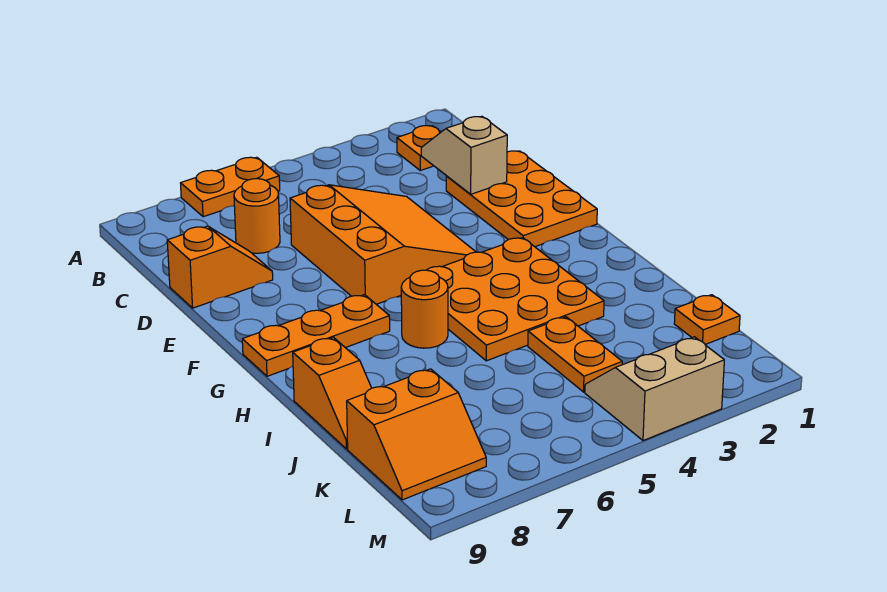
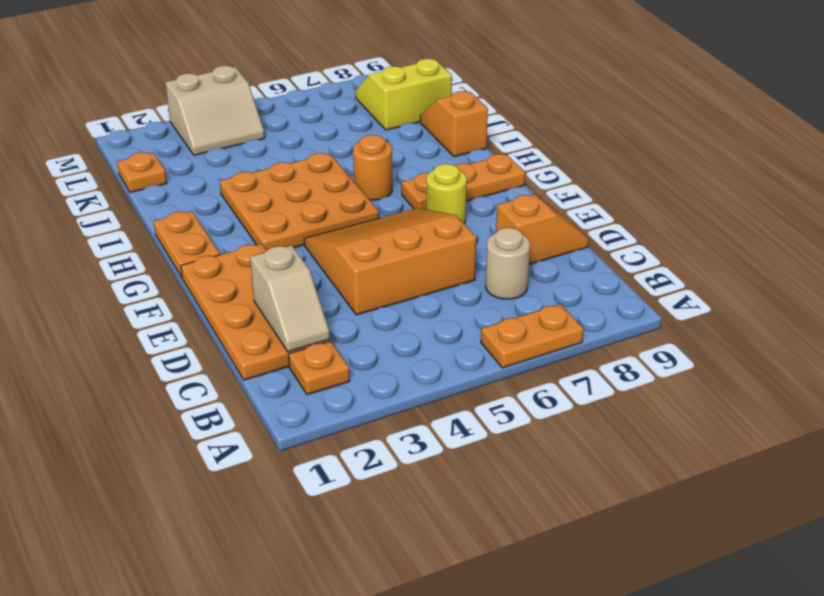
orange round brick C7 level 1 -> tan round brick C7 level 1
orange plate D1:F2 level 1 -> orange plate C1:F2 level 1
orange slope D4:F6 level 1 top 6 -> orange slope D4:F6 level 1 top D
orange slope D8:D9 level 1 top 9 -> orange slope D8:D9 level 1 top 8
none -> yellow round brick F7 level 1
orange plate J4:K4 level 1 -> orange plate G1:H1 level 1
orange slope K8:L9 level 1 top K -> yellow slope K8:L9 level 1 top K

